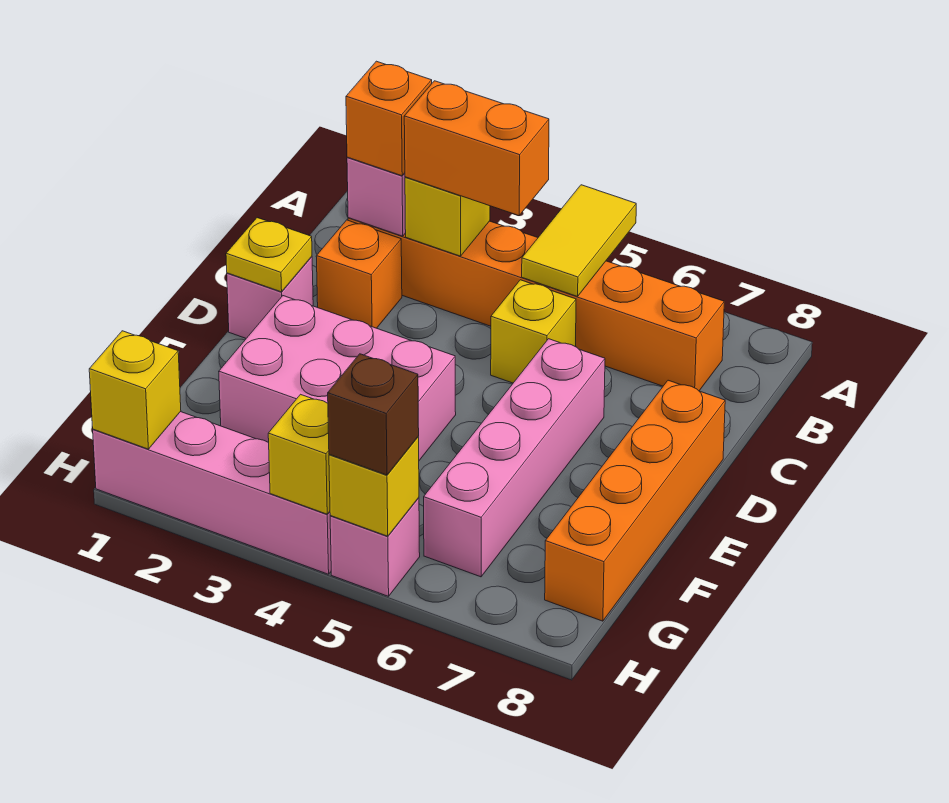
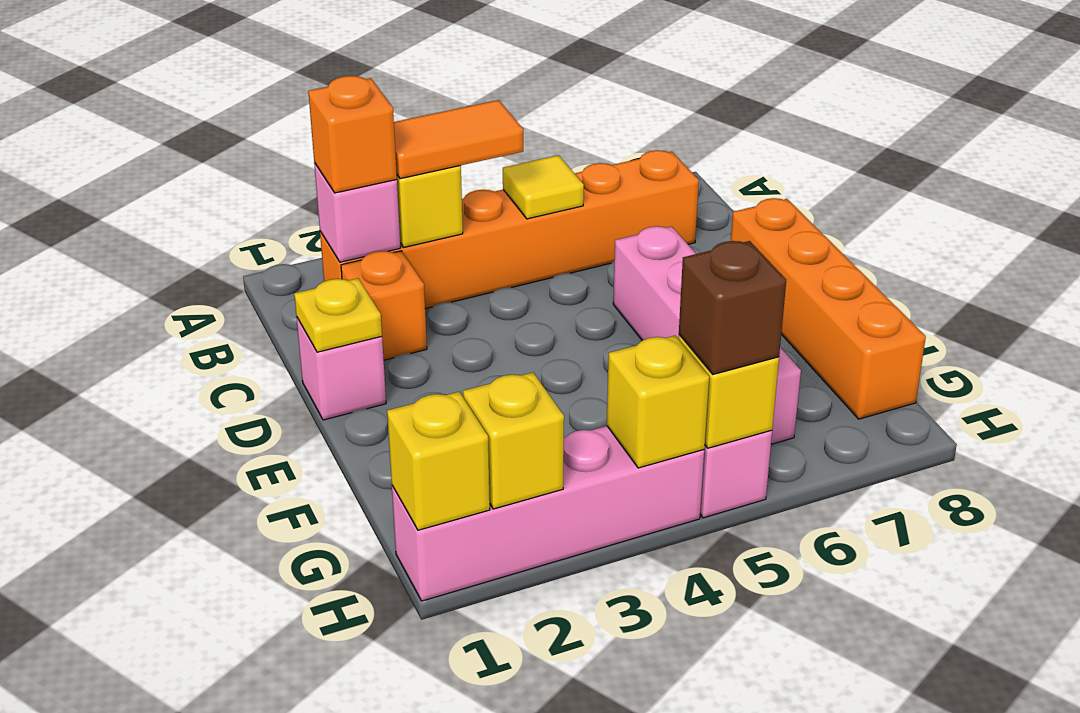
yellow tile A5:B5 level 2 -> yellow tile B5 level 2
orange brick B3:B4 level 3 -> orange tile B3:B4 level 3
yellow brick C5 level 1 -> yellow brick H2 level 2
pink brick E2:F4 level 1 -> none

